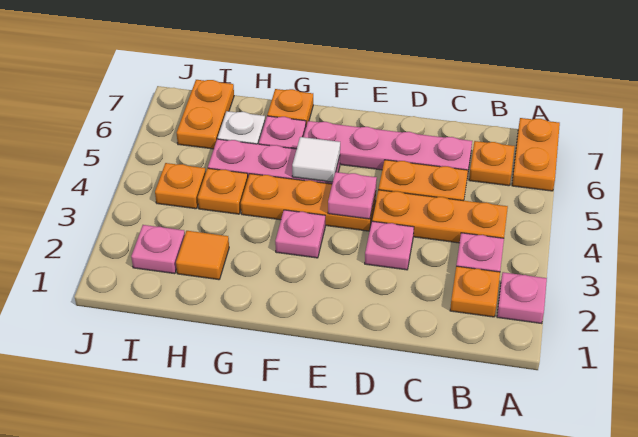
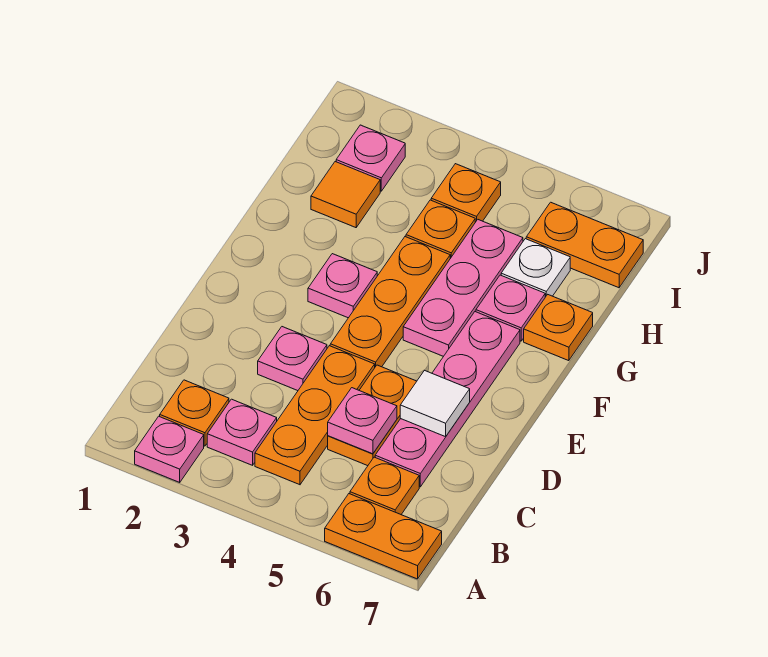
pink plate E4 level 2 -> pink plate C5 level 2
white tile F5 level 2 -> white tile D6 level 2

